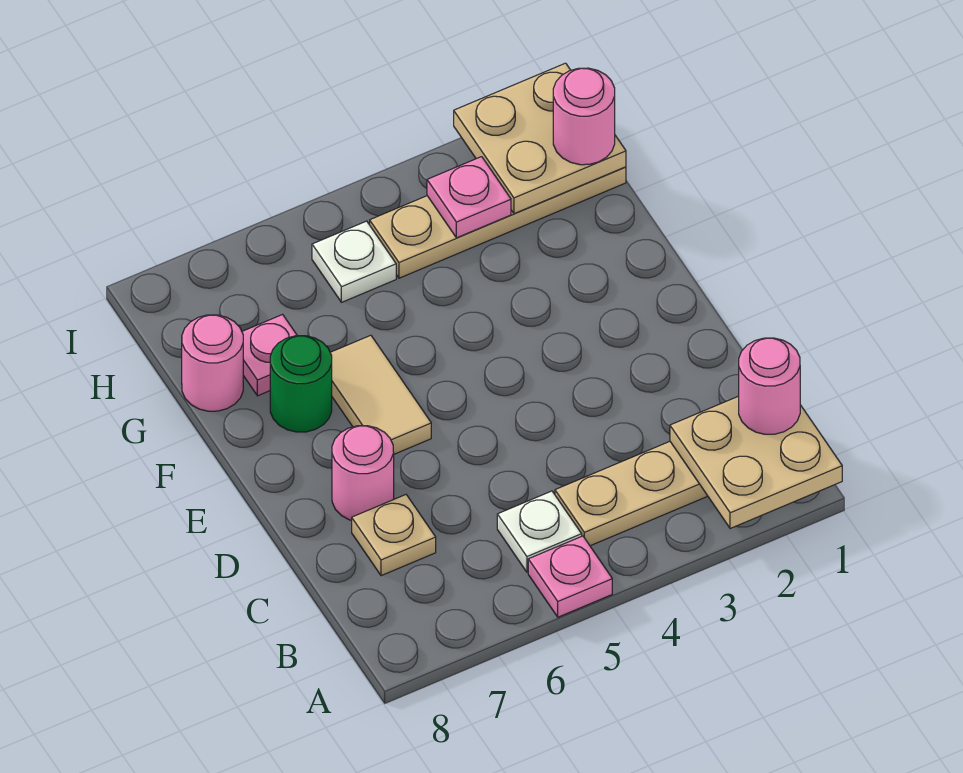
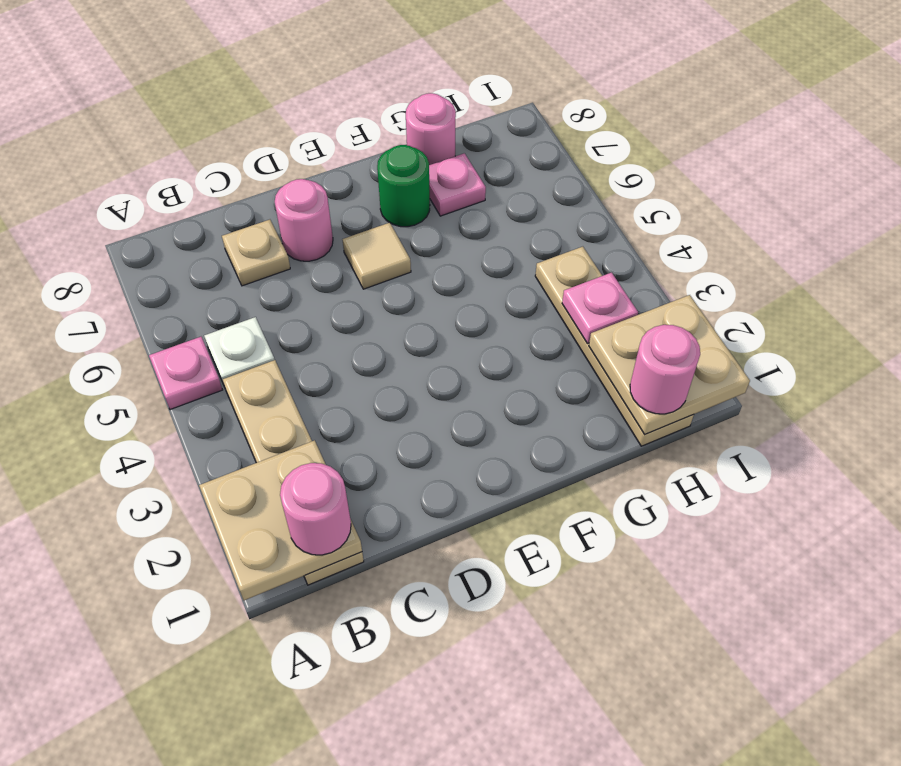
tan tile E6:F6 level 1 -> tan tile E6 level 1
white plate H5 level 1 -> none

